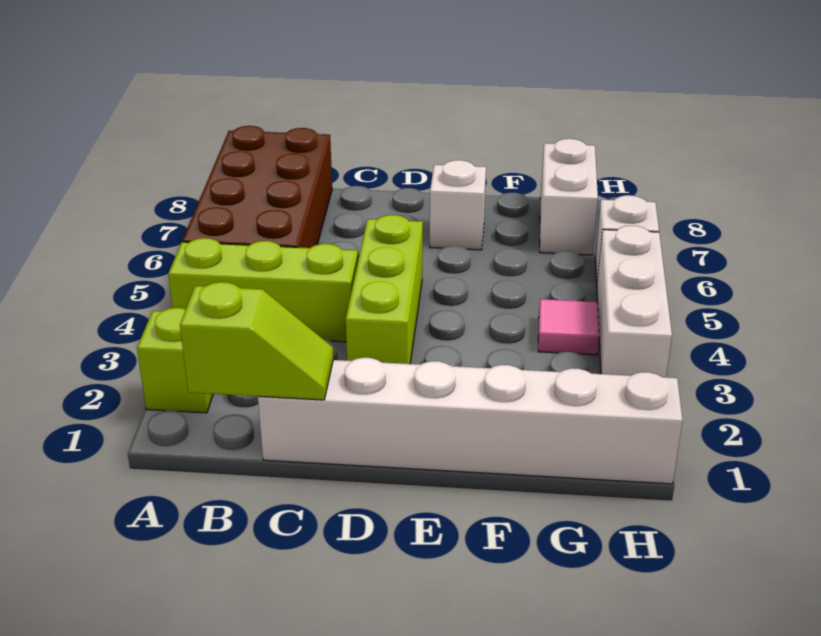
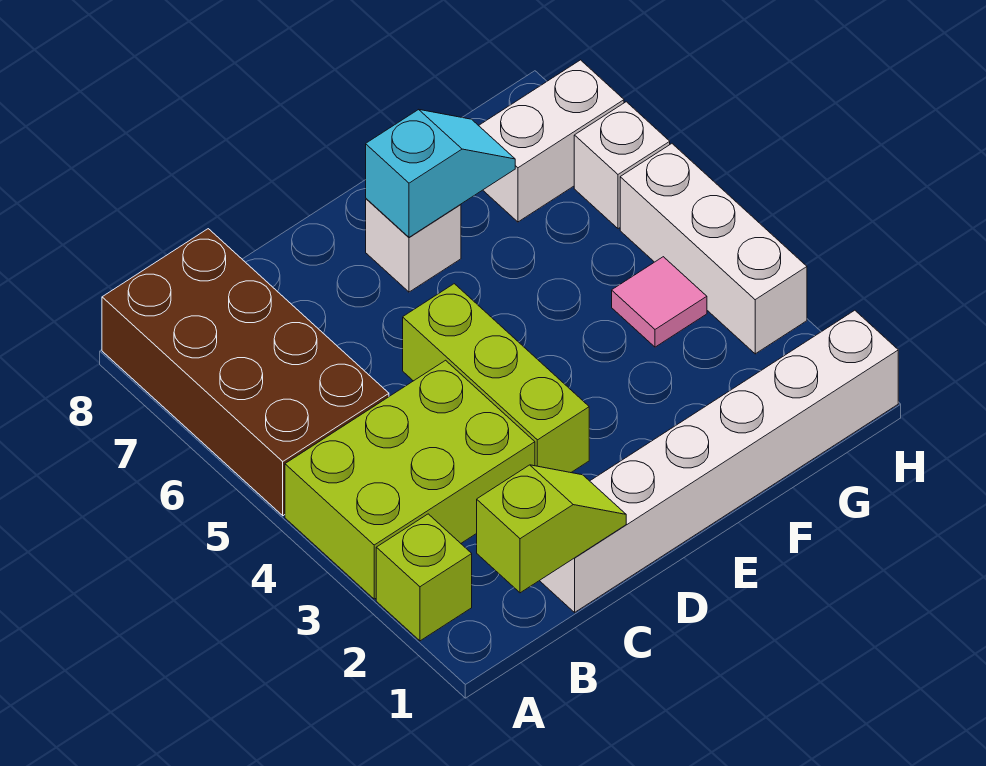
lime brick A4:C4 level 1 -> lime brick A3:C4 level 1
none -> cyan slope E7:F7 level 2 top E
white brick G7:G8 level 1 -> white brick G7:H7 level 1

